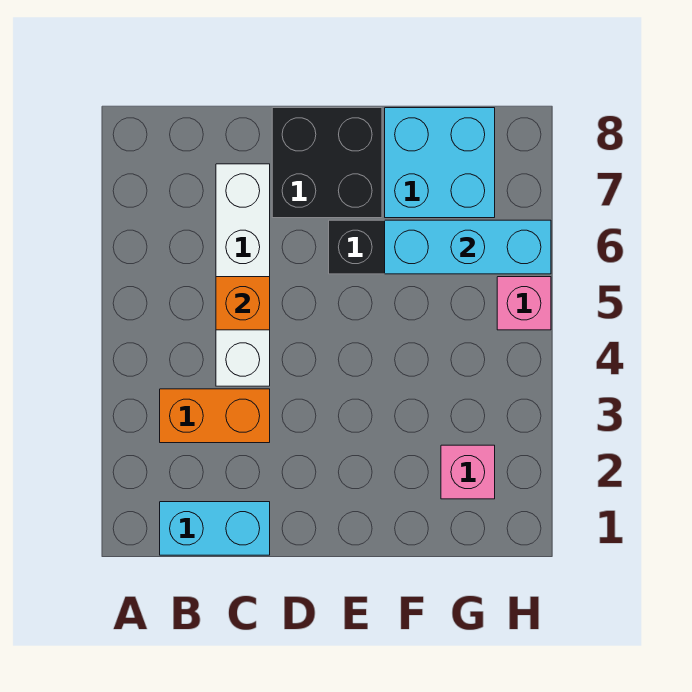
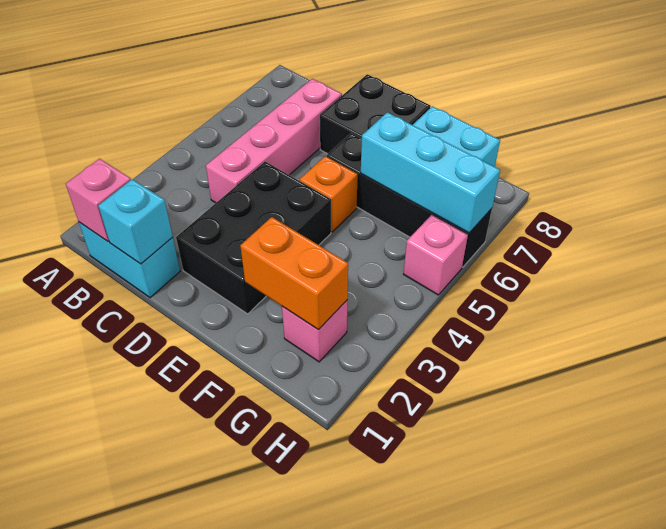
none -> pink brick B1 level 2
orange brick B3:C3 level 1 -> orange brick F2:G2 level 2
none -> cyan brick C1 level 2
white brick C4:C7 level 1 -> pink brick C4:C7 level 1
orange brick C5 level 2 -> orange brick E5 level 1
none -> black brick D2:E4 level 1

